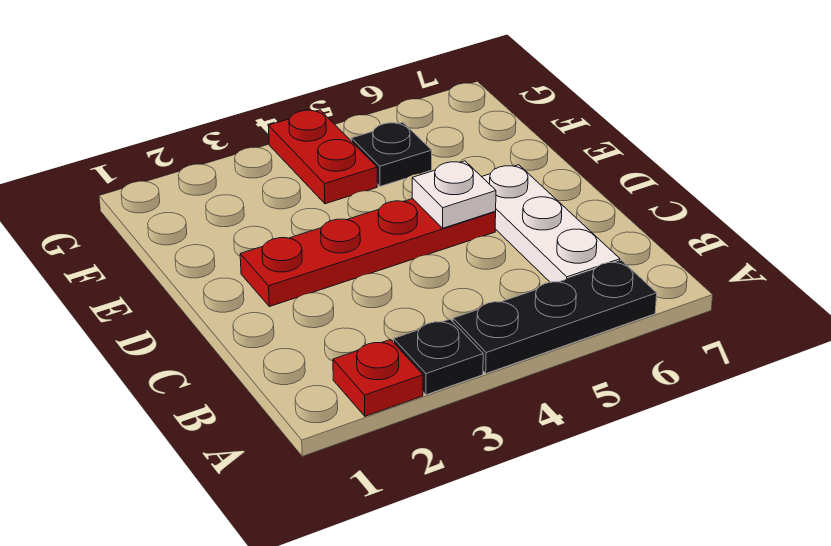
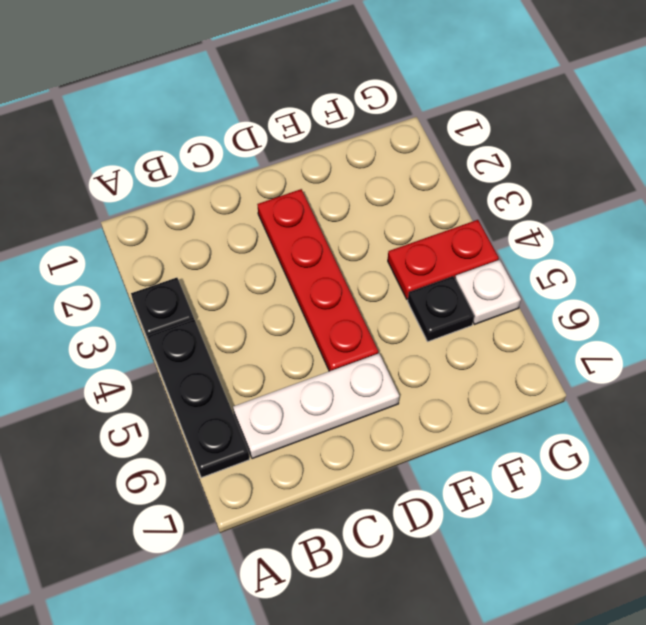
red plate A2 level 1 -> none
white plate D5 level 2 -> white plate G5 level 1

